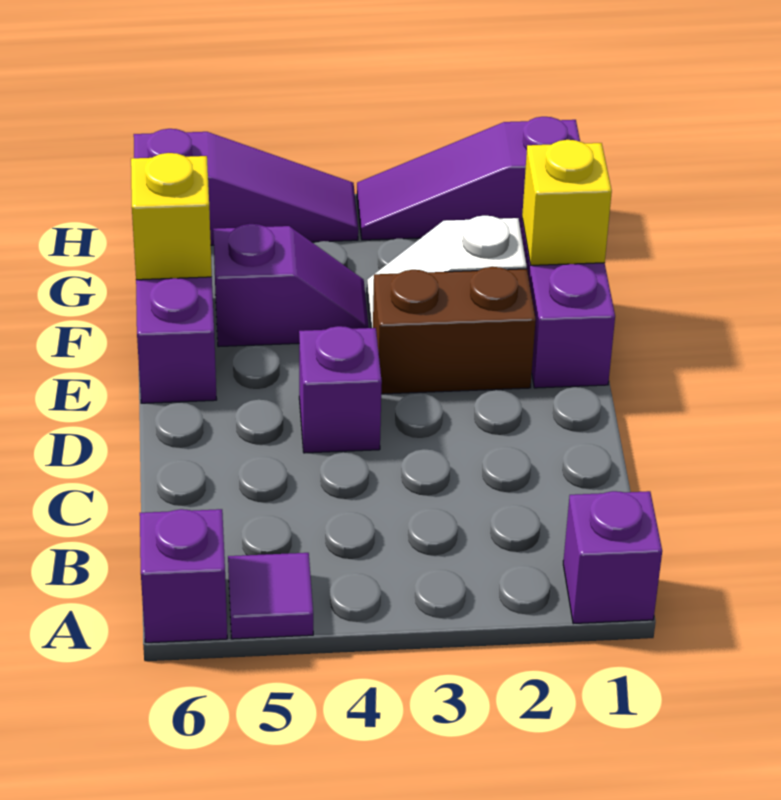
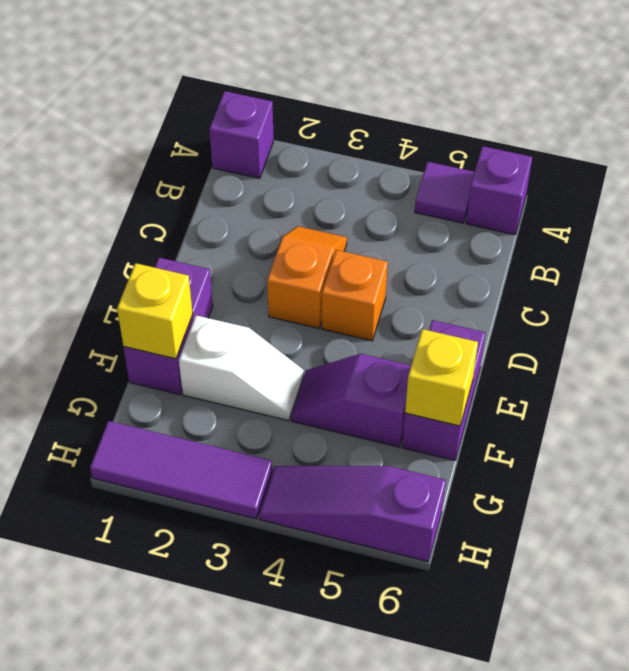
none -> orange slope C3:D3 level 1 top D
purple brick D4 level 1 -> orange brick D4 level 1
brown brick E2:E3 level 1 -> none
purple slope H1:H3 level 1 top 1 -> purple tile H1:H3 level 1

